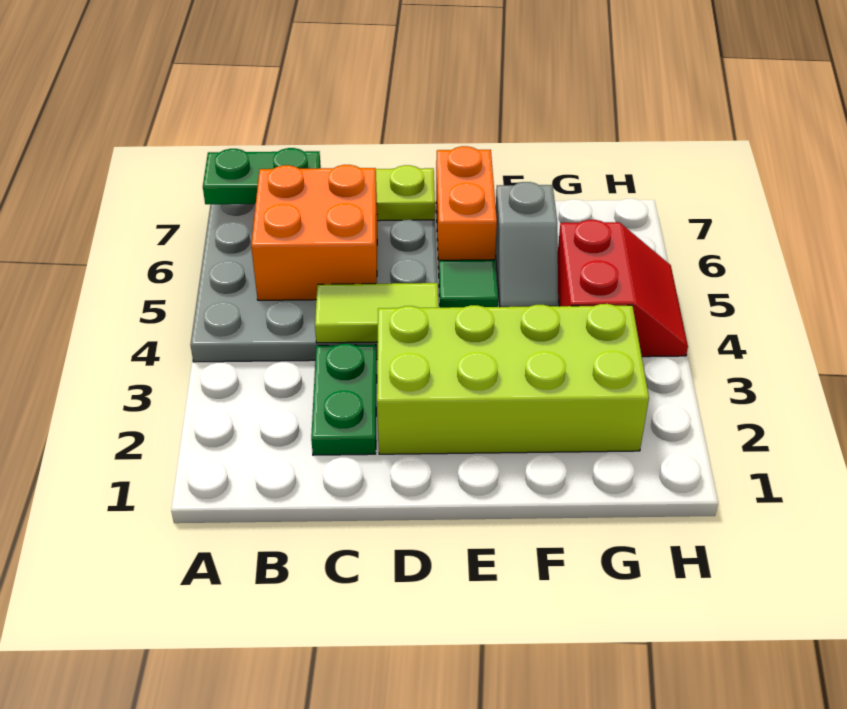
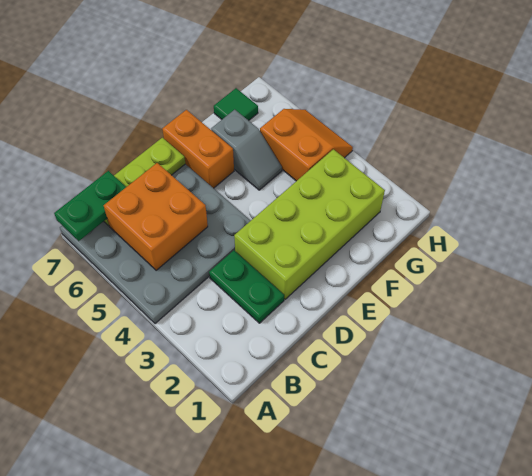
lime tile C4:D4 level 2 -> none
green tile E5 level 1 -> green tile G7 level 1
red slope G4:H5 level 1 top G -> orange slope G4:H5 level 1 top G

